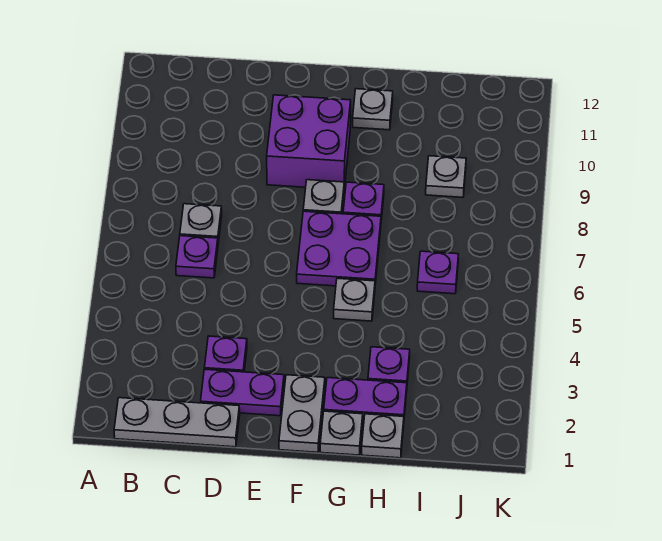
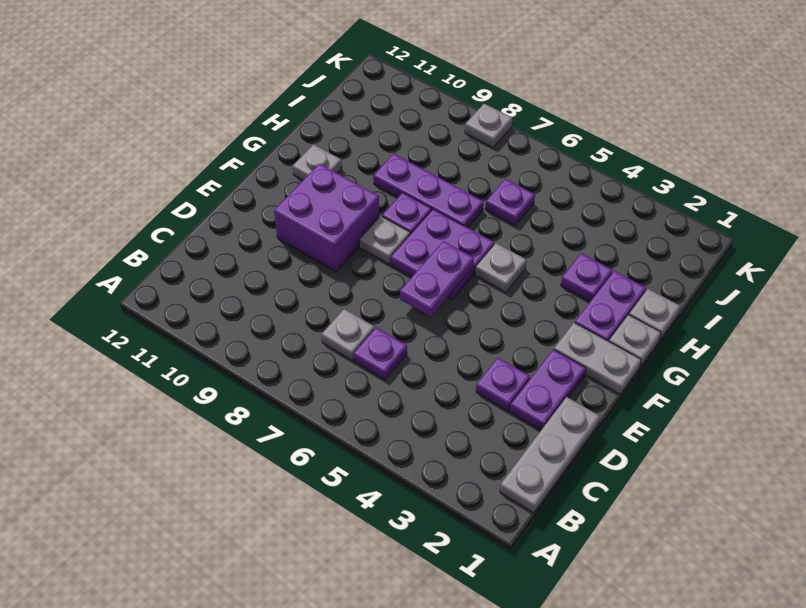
none -> purple plate E6:F6 level 2
none -> purple plate H7:H9 level 1
grey plate I9 level 1 -> grey plate K8 level 1

